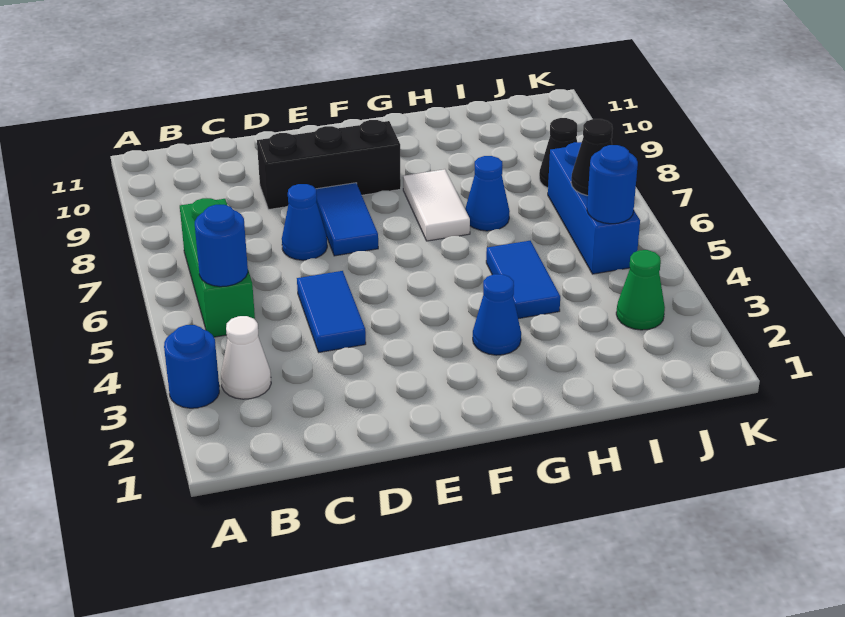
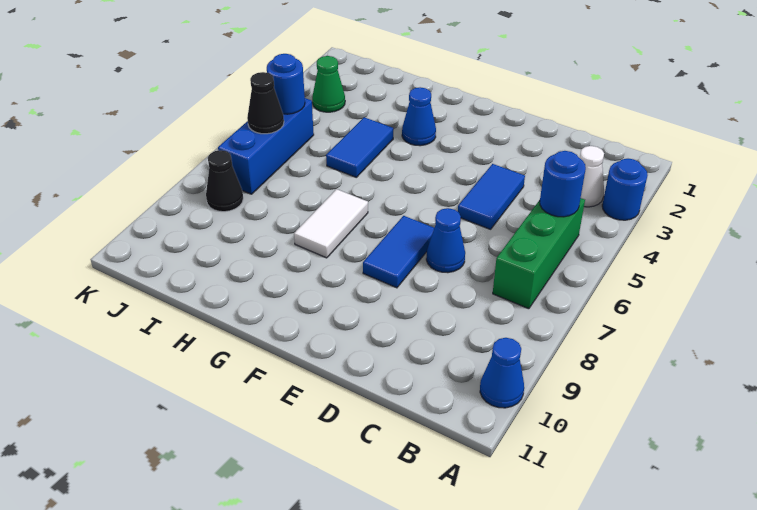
black brick D9:F9 level 1 -> none
blue cone H7 level 1 -> blue cone A10 level 1

